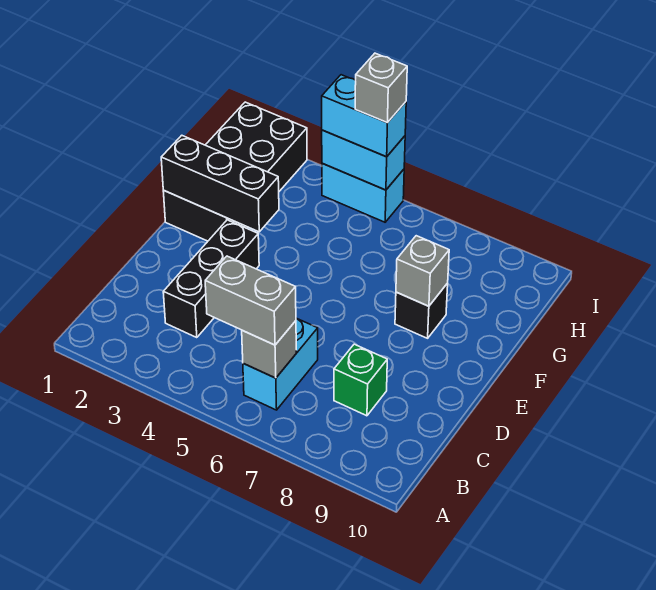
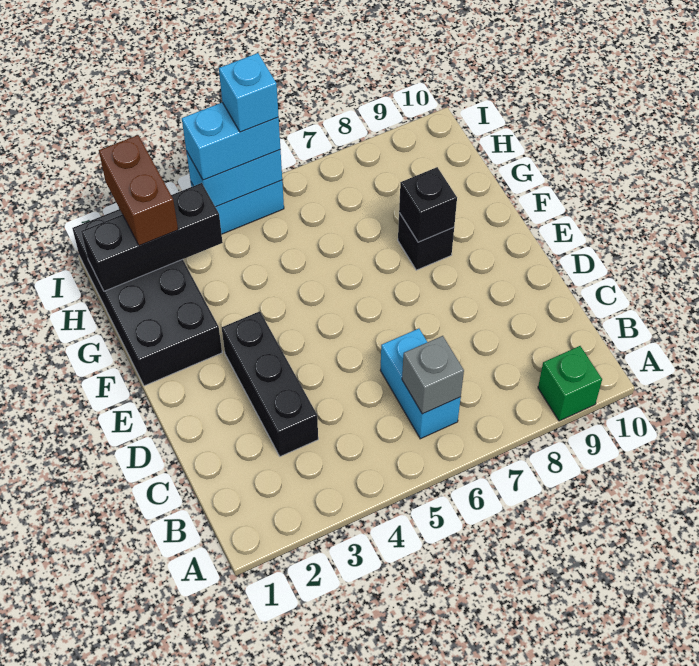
grey brick B5:B6 level 3 -> none
green brick C8 level 1 -> green brick A9 level 1
black brick F1:F3 level 2 -> black brick H1:H3 level 2
grey brick F8 level 2 -> black brick F8 level 2
none -> brown brick H2:I2 level 3
grey brick I5 level 4 -> cyan brick I5 level 4

